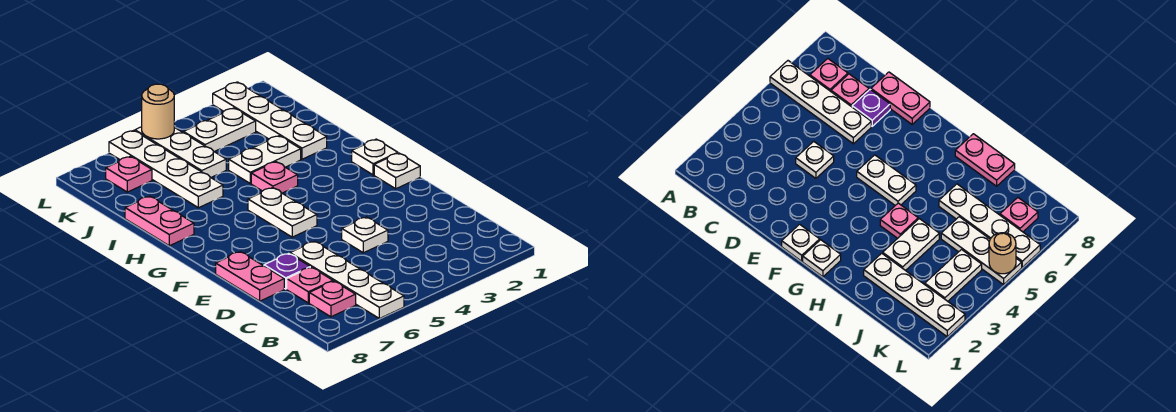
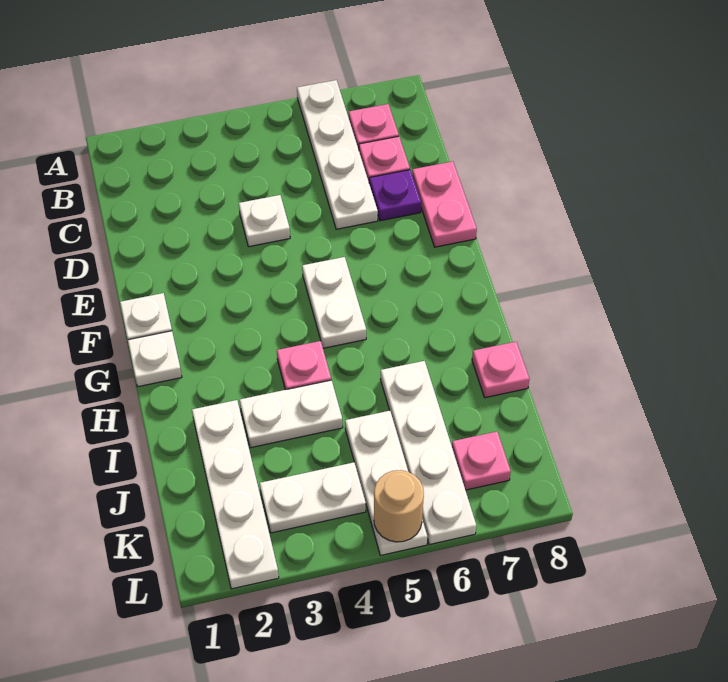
pink plate H8:I8 level 1 -> pink plate I8 level 1

